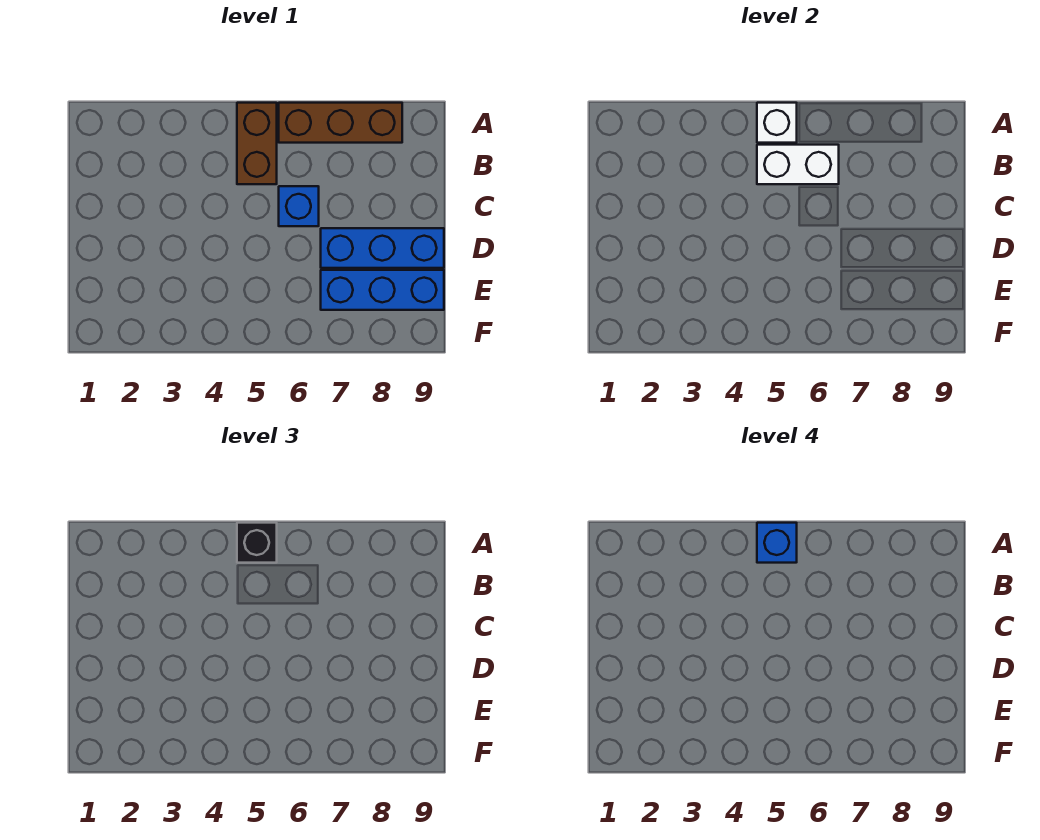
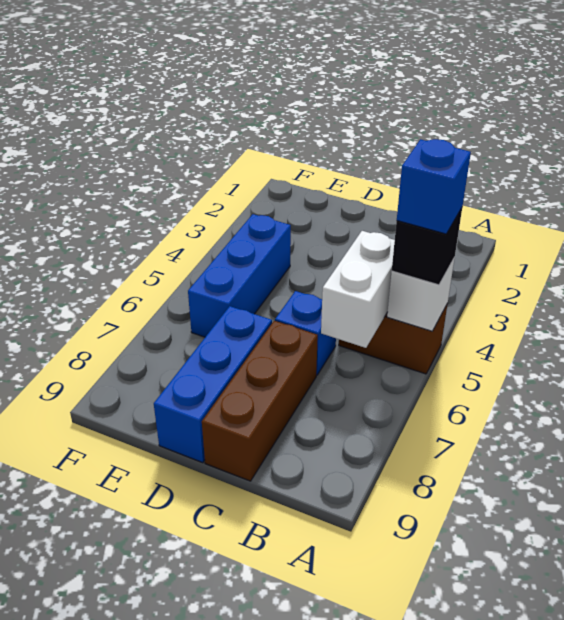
brown brick A6:A8 level 1 -> brown brick C7:C9 level 1
blue brick E7:E9 level 1 -> blue brick E4:E6 level 1

